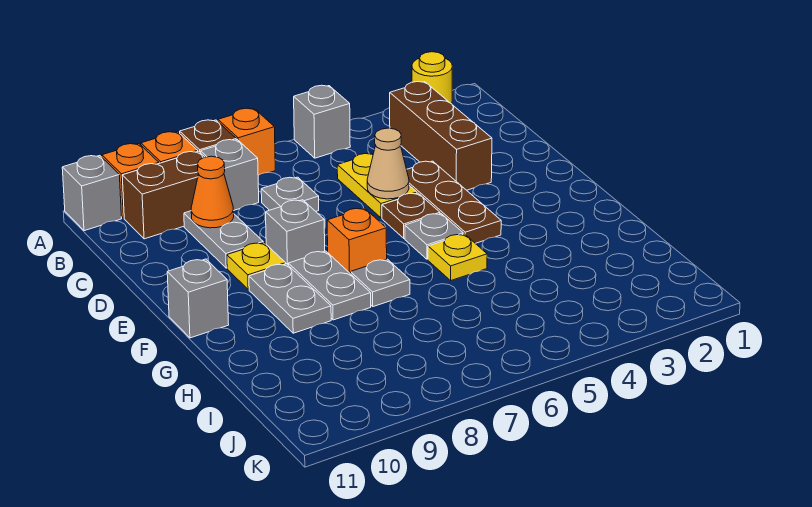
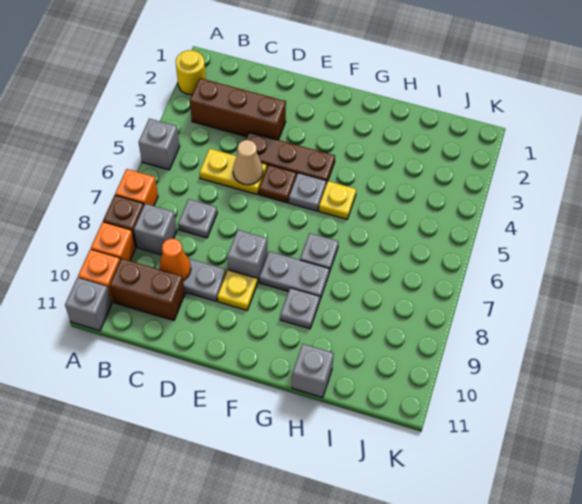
brown brick B9:B10 level 1 -> brown brick B10:C10 level 1
orange brick F7 level 1 -> none
grey plate F9:G9 level 1 -> grey plate G9 level 1
grey brick F11 level 1 -> grey brick H11 level 1

